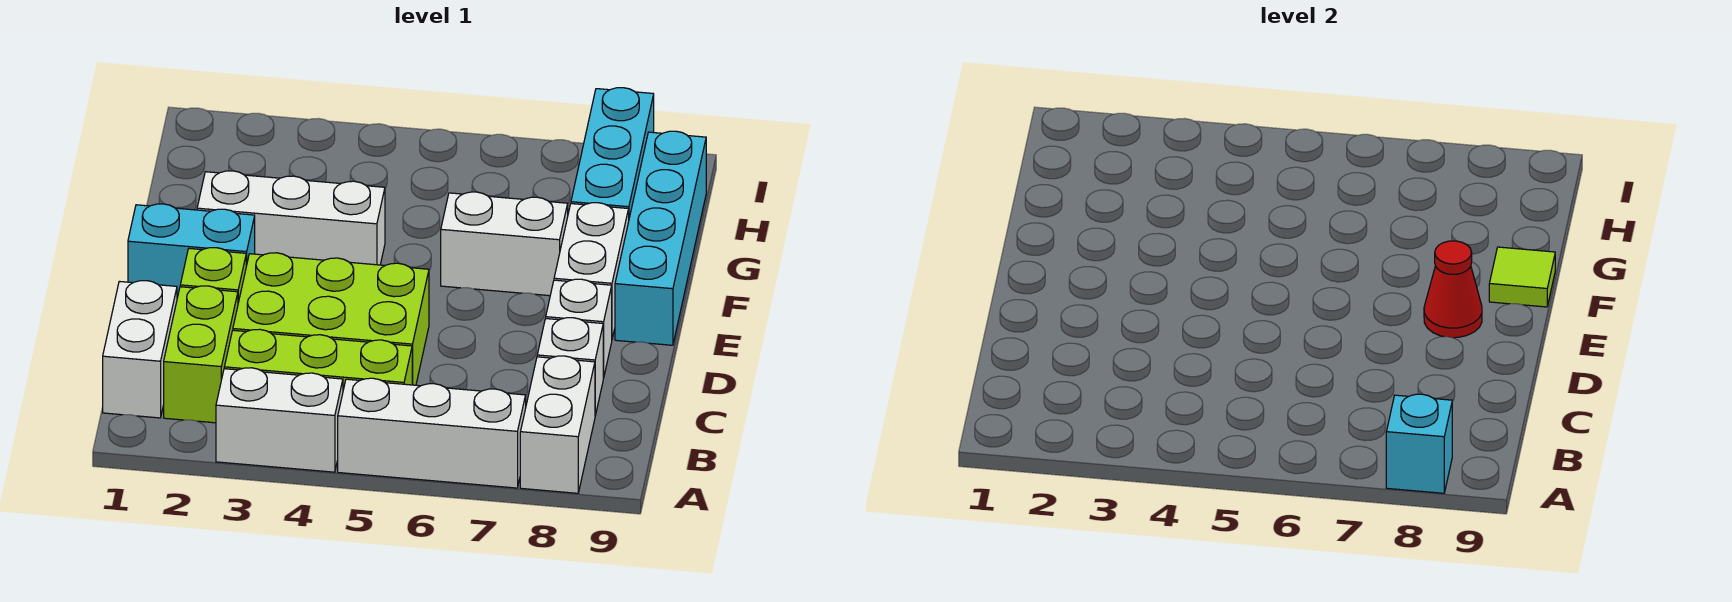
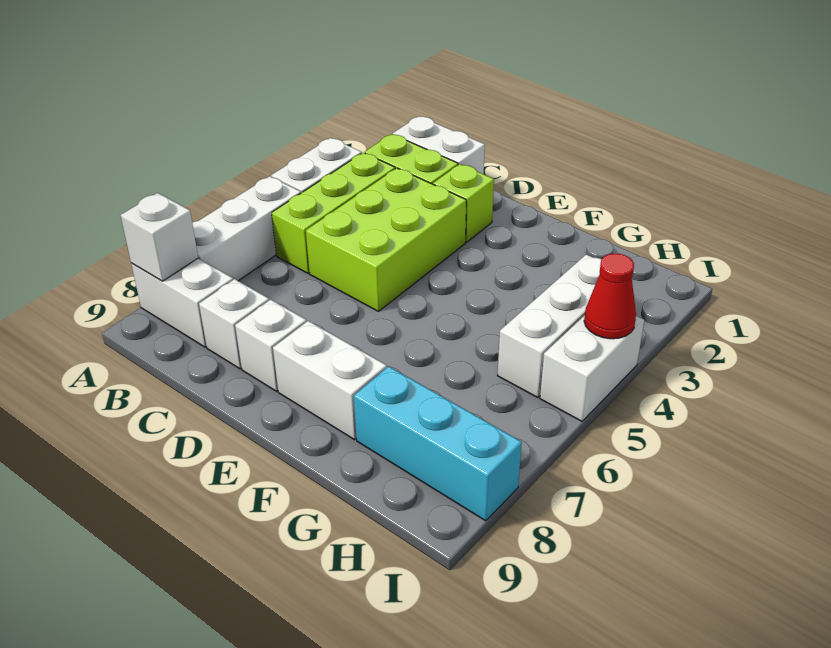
cyan brick A8 level 2 -> white brick A8 level 2
cyan brick E1:E2 level 1 -> none
red cone E8 level 2 -> red cone I4 level 2
cyan brick E9:H9 level 1 -> none
white brick F2:F4 level 1 -> white brick H3:H5 level 1
white brick F6:F7 level 1 -> white brick I4:I5 level 1
lime tile F9 level 2 -> none

